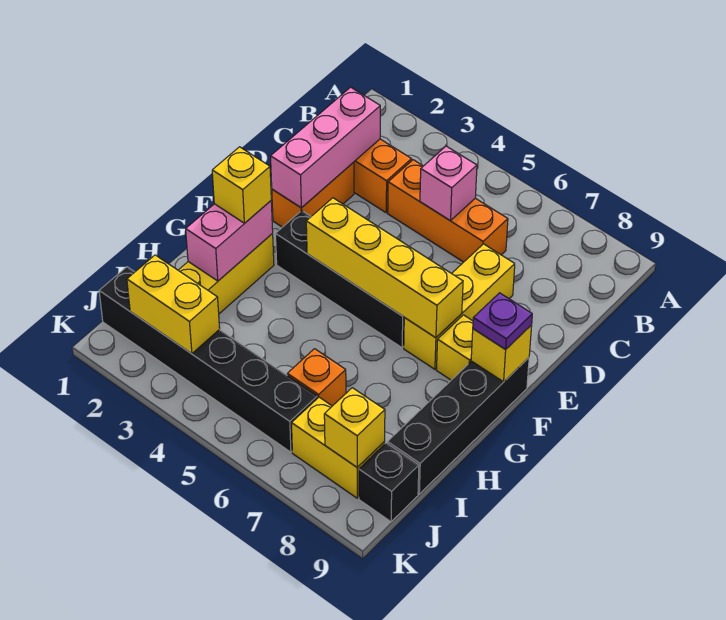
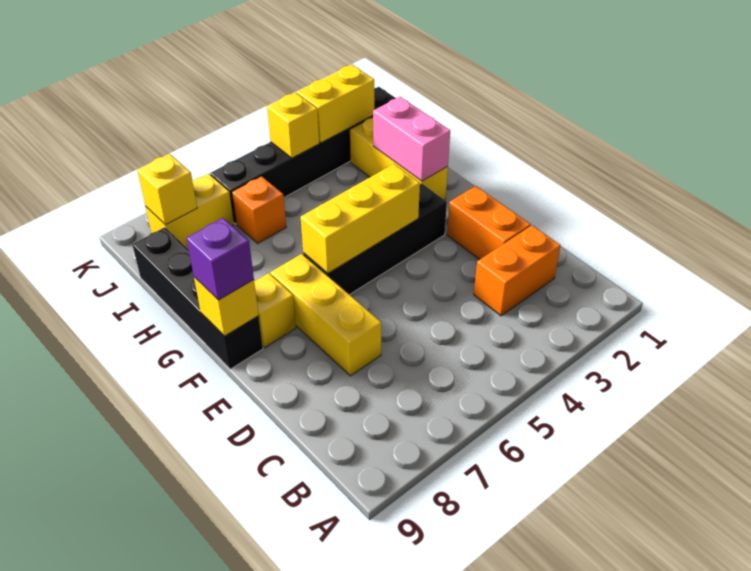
pink brick C2:E2 level 2 -> none
orange brick C4:C6 level 1 -> none
pink brick C5 level 2 -> none
yellow brick F4:F7 level 2 -> yellow brick F4:F6 level 2
purple plate F9 level 3 -> purple brick F9 level 3
yellow brick G2 level 3 -> yellow brick J4 level 2
black brick J9 level 1 -> none

